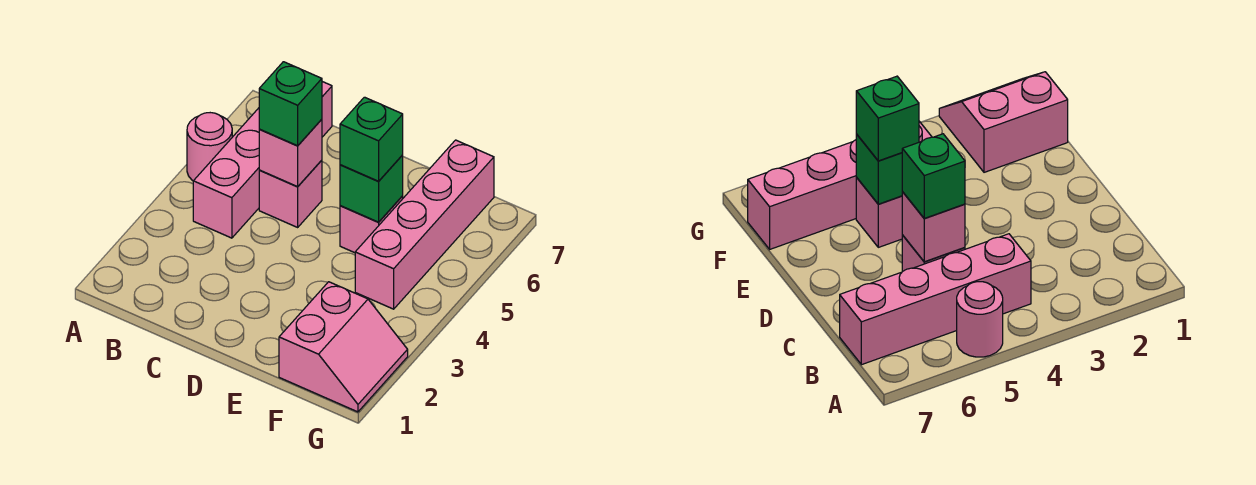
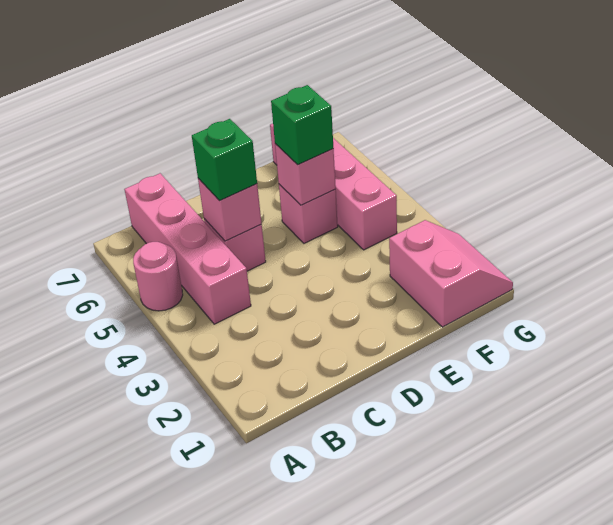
green brick E5 level 2 -> pink brick E5 level 2

